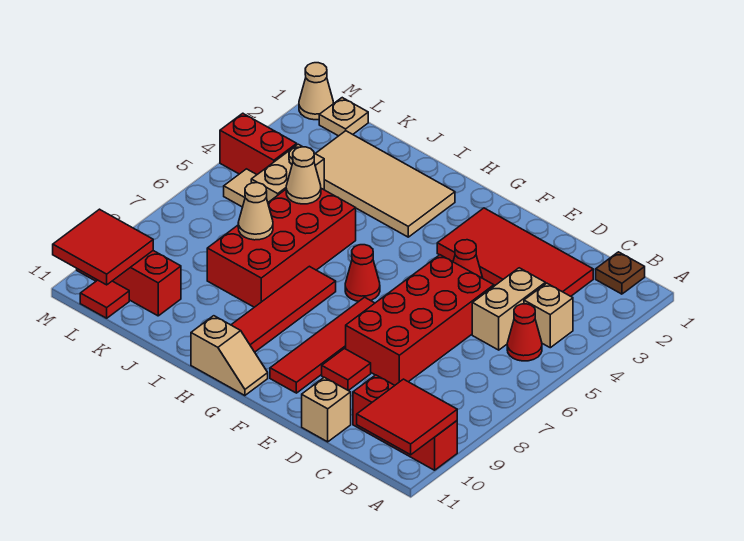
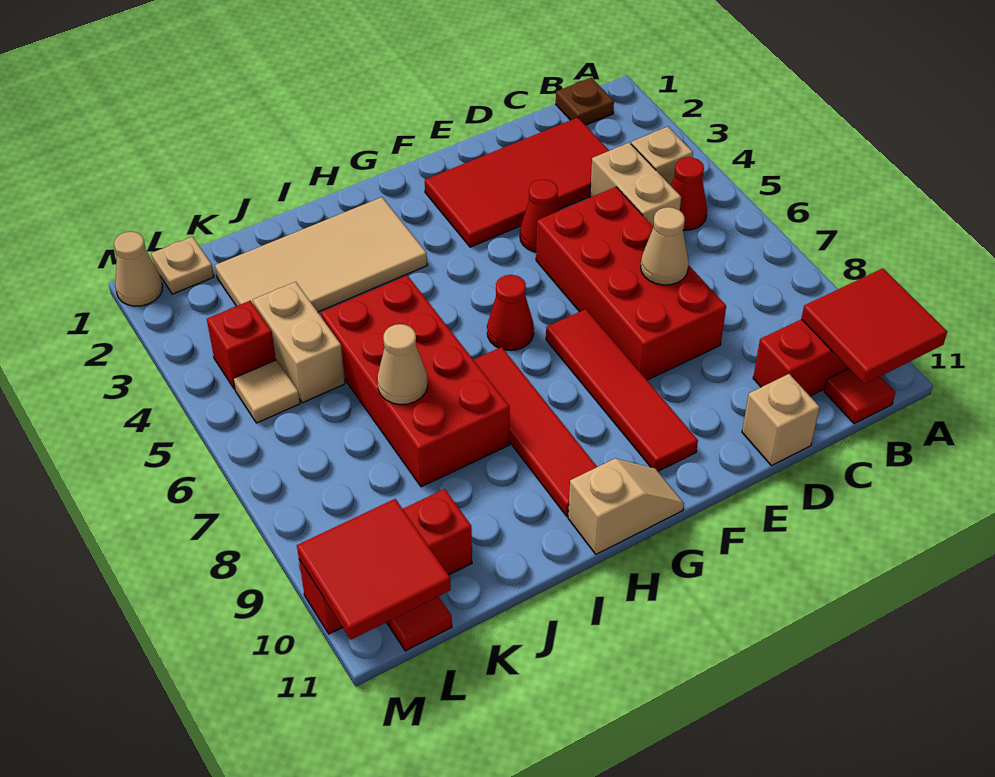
red tile E9 level 1 -> red tile B11 level 1
tan cone J5 level 2 -> tan cone D7 level 2
red brick L4:M4 level 1 -> red brick L4 level 1

